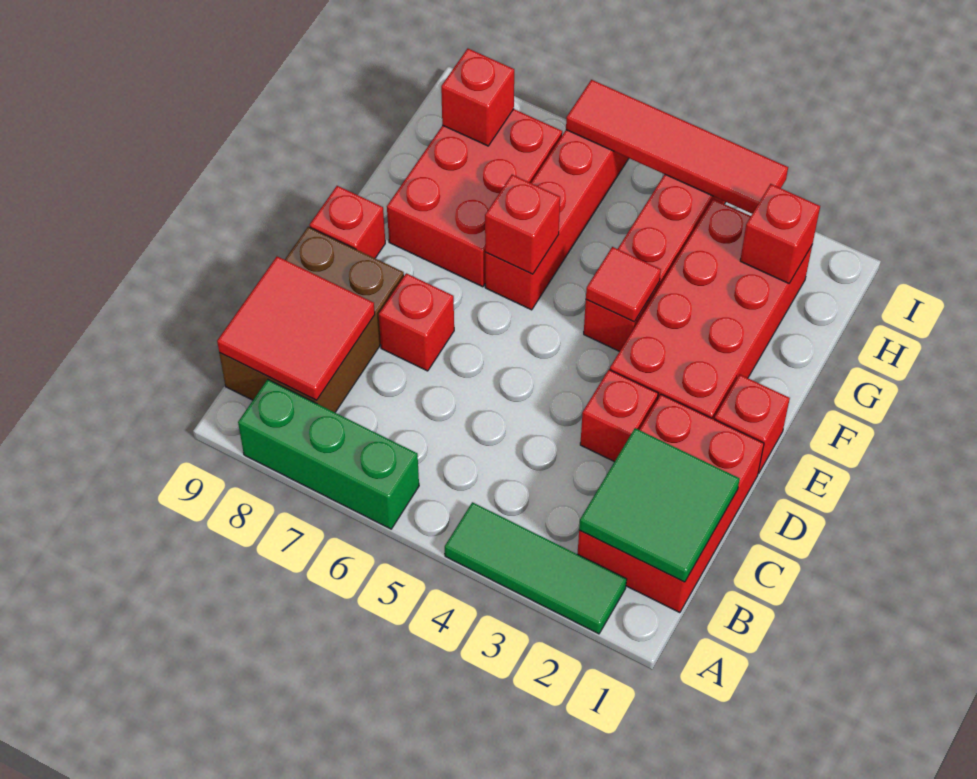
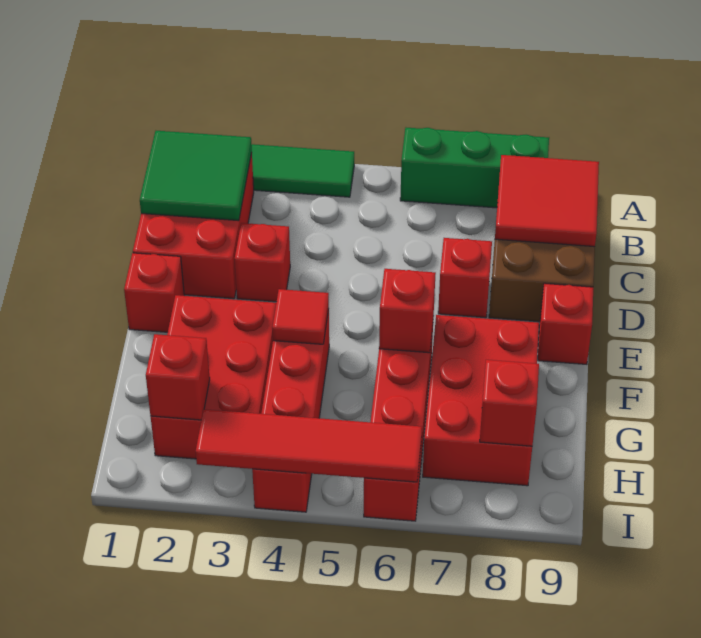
red brick E2:H3 level 1 -> red brick F2:H3 level 1

